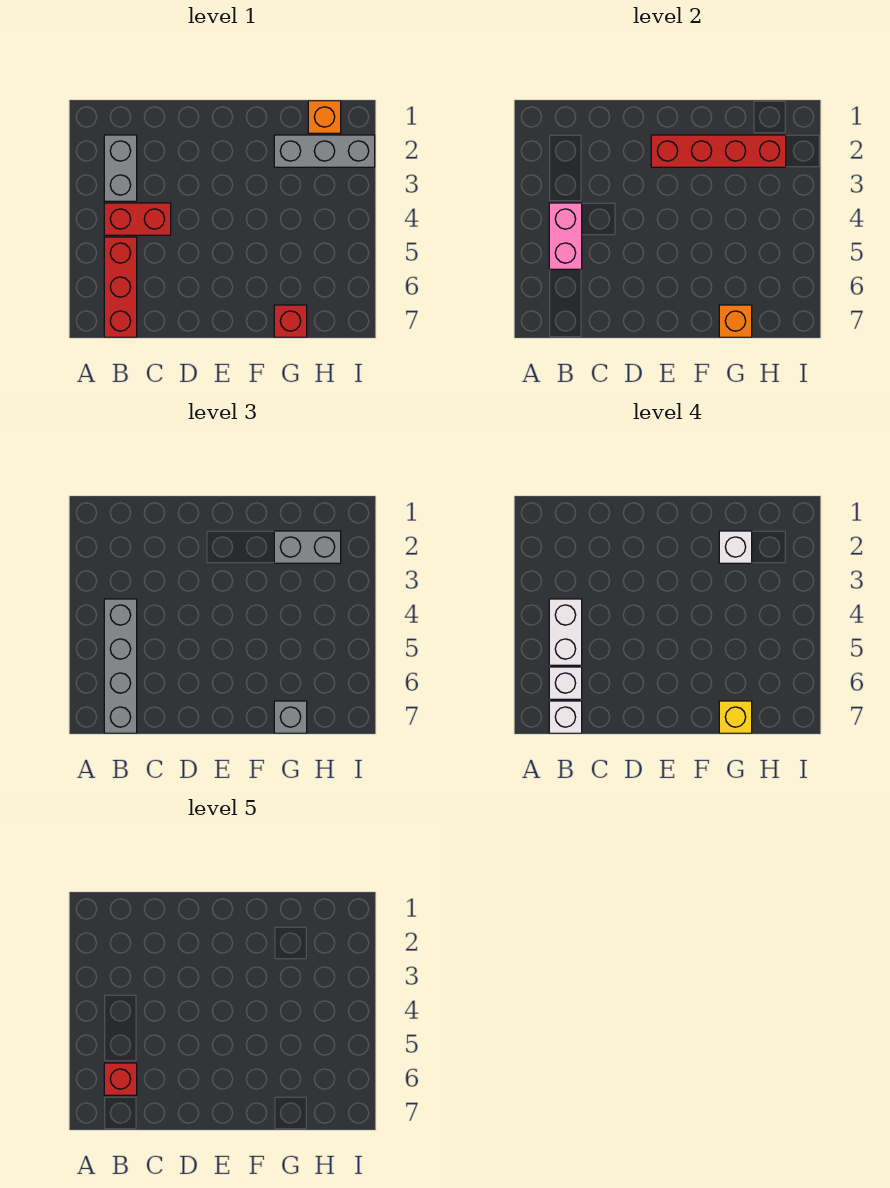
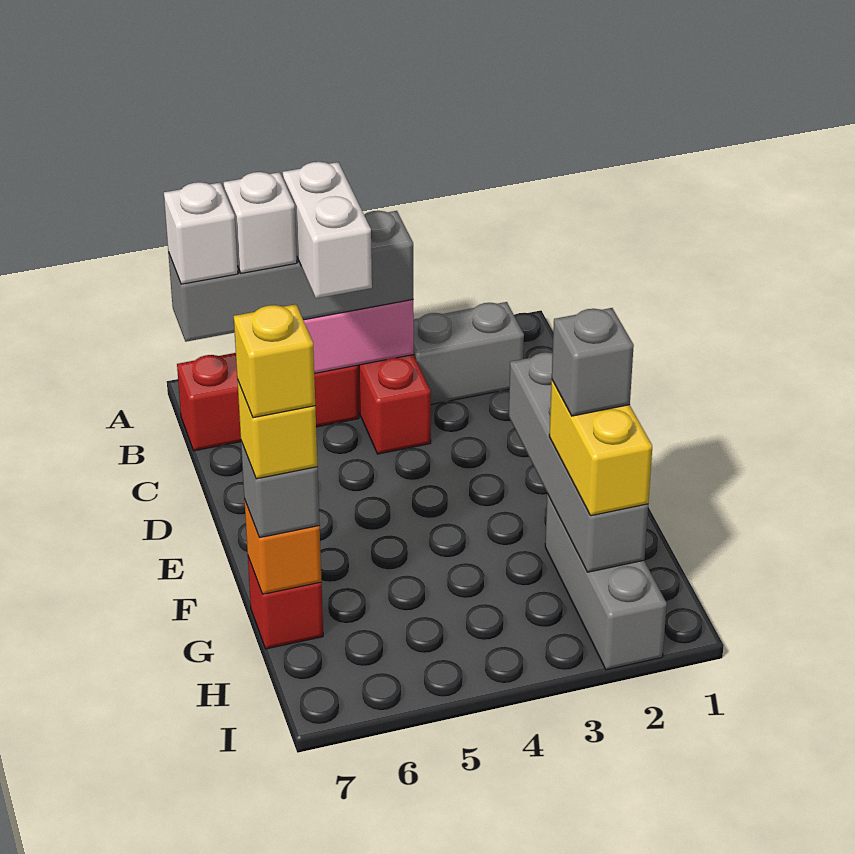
white brick B4:B5 level 4 -> white brick B5:C5 level 4
red brick B6 level 5 -> none
red brick E2:H2 level 2 -> grey brick E2:H2 level 2
grey brick G2:H2 level 3 -> yellow brick G2:H2 level 3
white brick G2 level 4 -> grey brick G2 level 4
none -> yellow brick G7 level 5
orange brick H1 level 1 -> none

